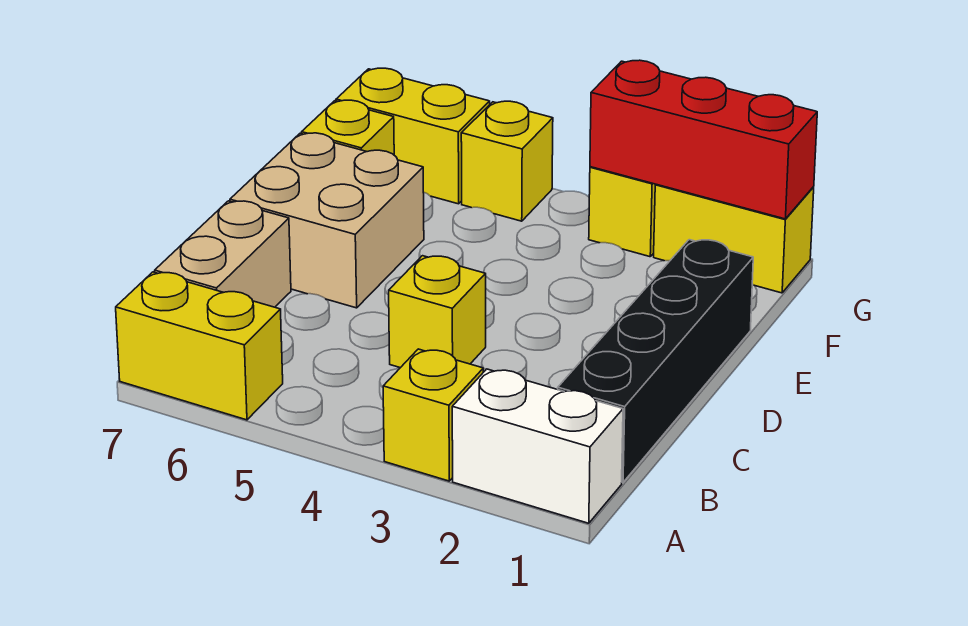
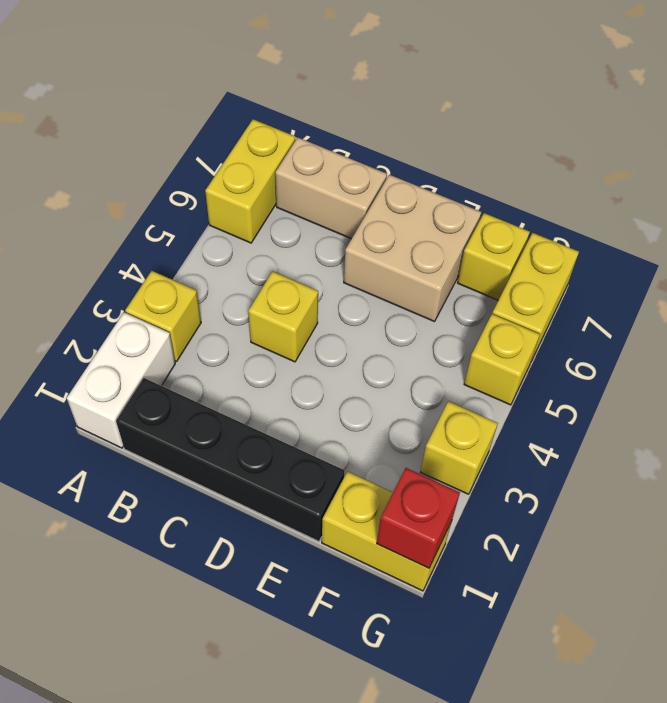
yellow brick G1:G2 level 1 -> yellow brick F1:G1 level 1
red brick G1:G3 level 2 -> red brick G1 level 2

